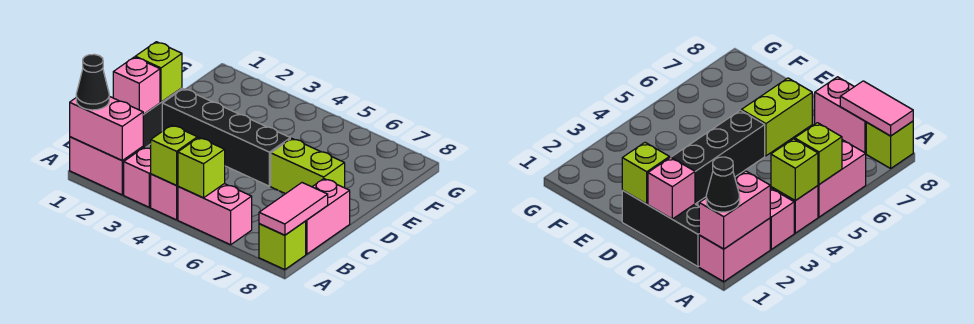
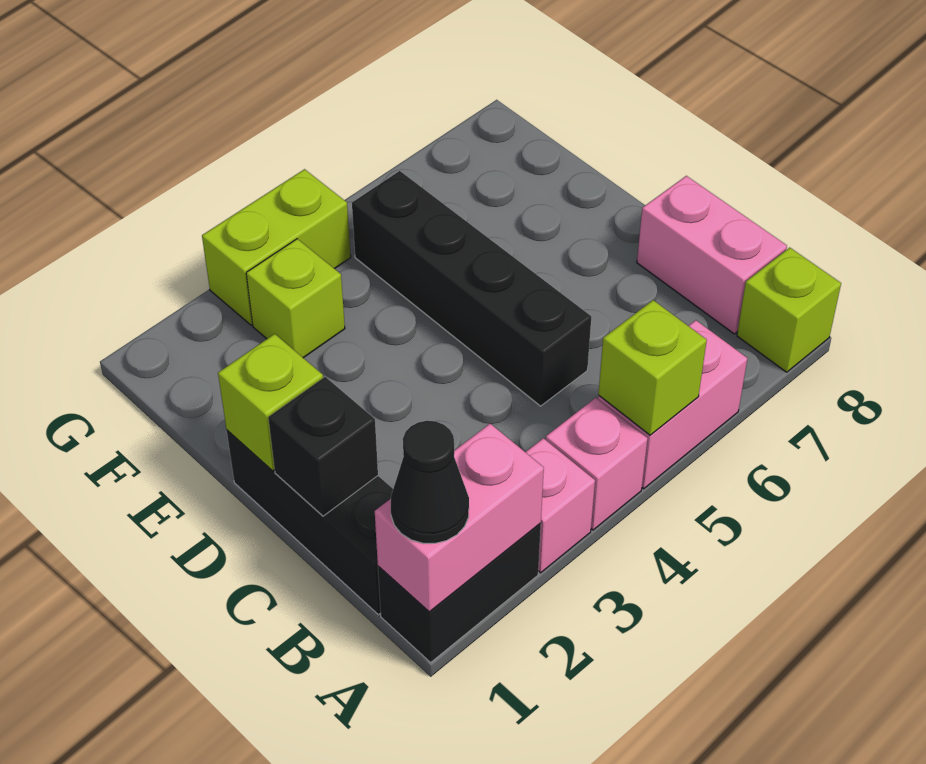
pink brick A1:A2 level 1 -> black brick A1:A2 level 1
lime brick A4 level 2 -> lime brick F3 level 1
pink tile A8:B8 level 2 -> none
pink brick C1 level 2 -> black brick C1 level 2
black brick D2:D5 level 1 -> black brick C5:F5 level 1
lime brick D6:D7 level 1 -> lime brick G3:G4 level 1

